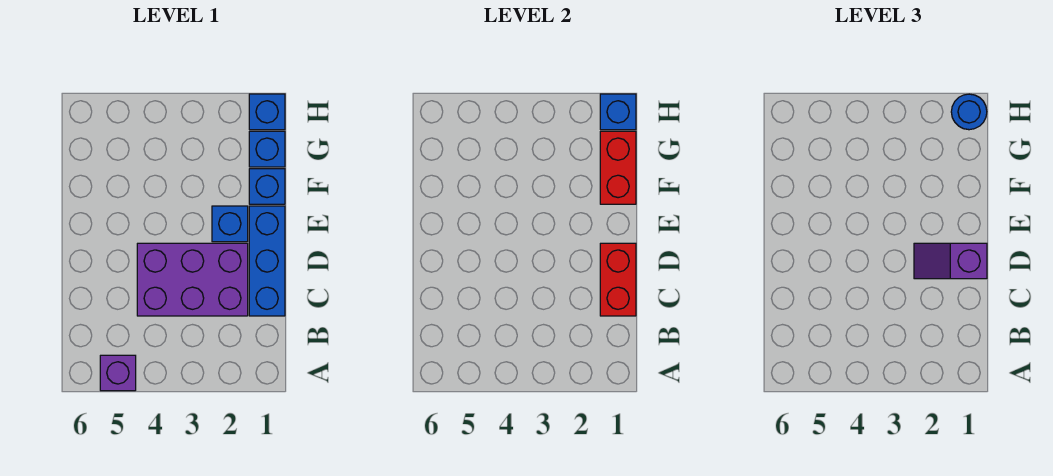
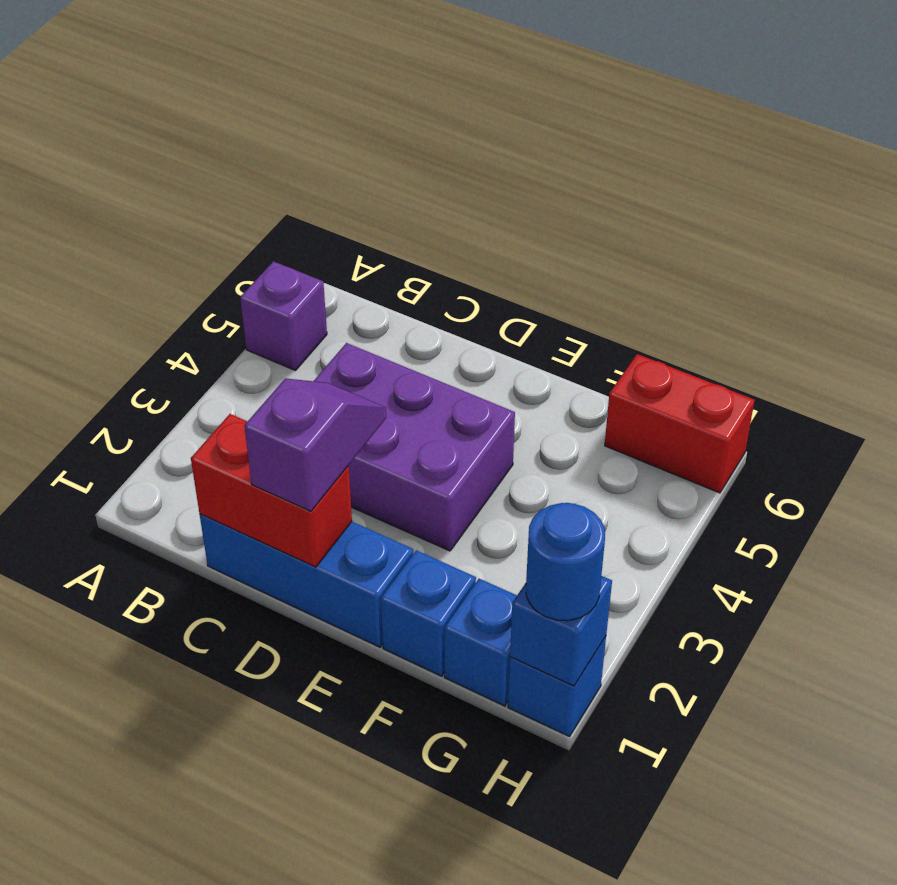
purple brick C2:D4 level 1 -> purple brick C3:E4 level 1
blue brick E2 level 1 -> none
red brick F1:G1 level 2 -> red brick G6:H6 level 1

